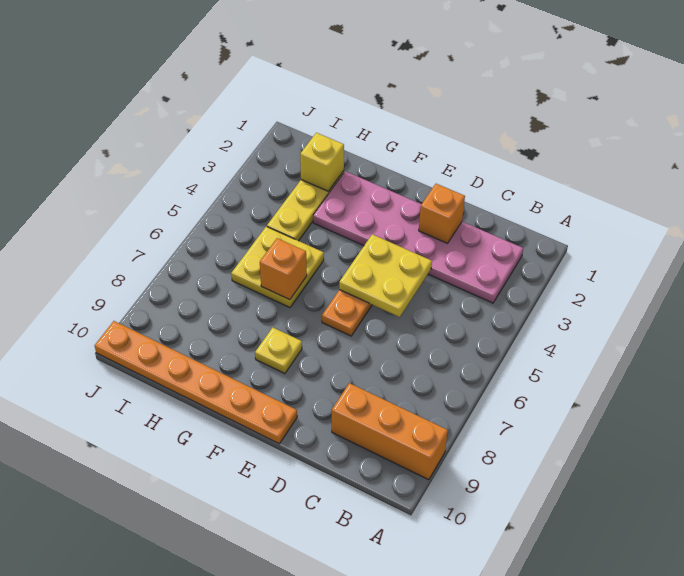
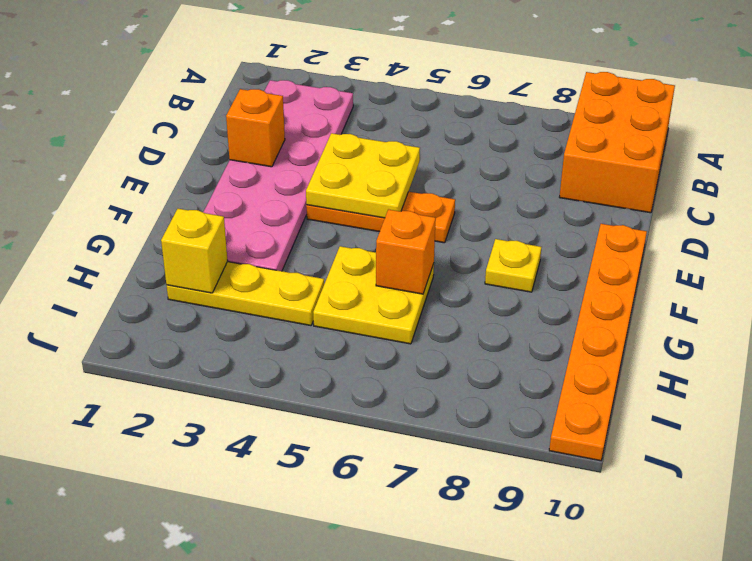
orange brick A9:C9 level 1 -> orange brick A9:C10 level 1

